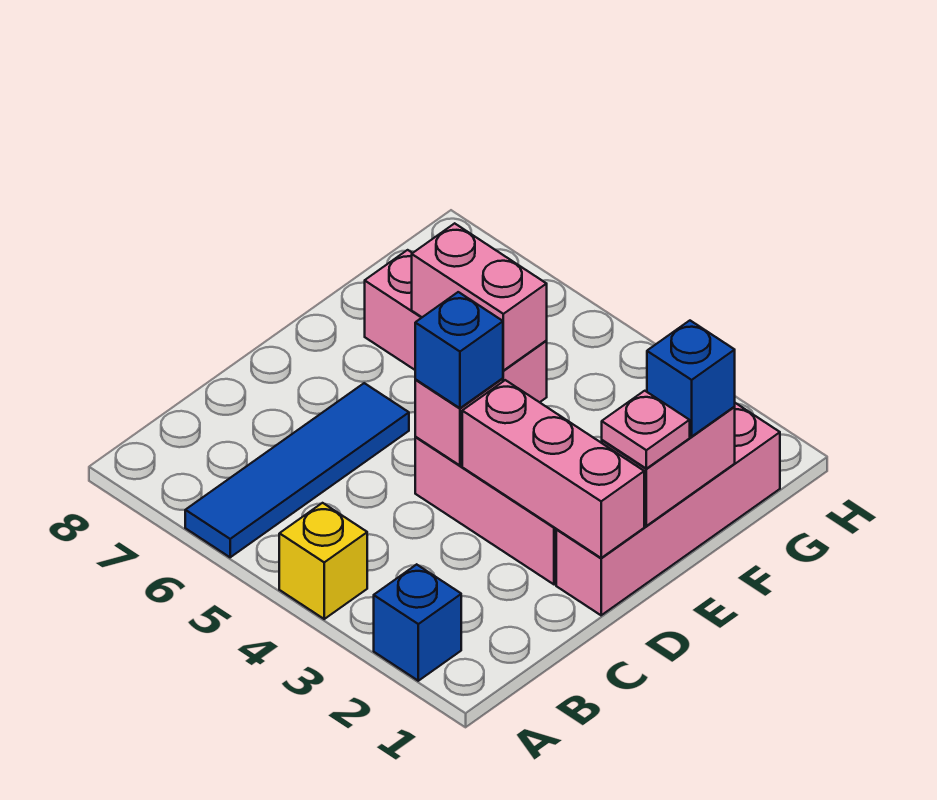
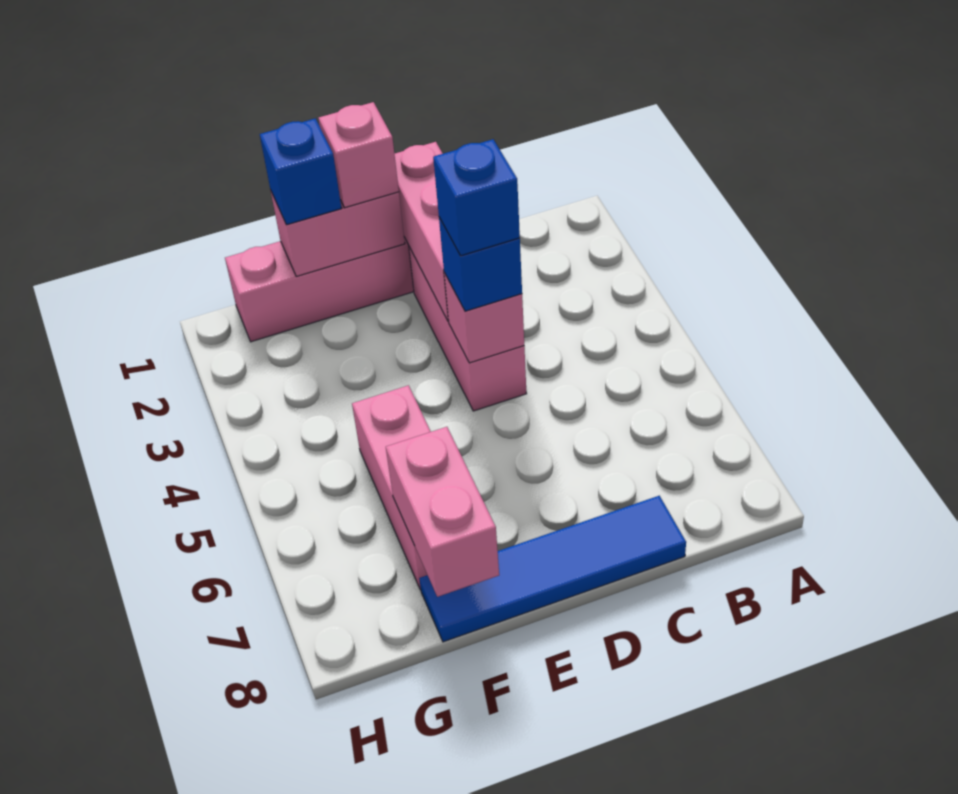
blue brick A2 level 1 -> blue brick D4 level 4
yellow brick A4 level 1 -> none
blue tile A6:D6 level 1 -> blue tile C8:F8 level 1
pink plate E1 level 3 -> pink brick E1 level 3
pink brick F5:F6 level 2 -> pink brick F7:F8 level 2

